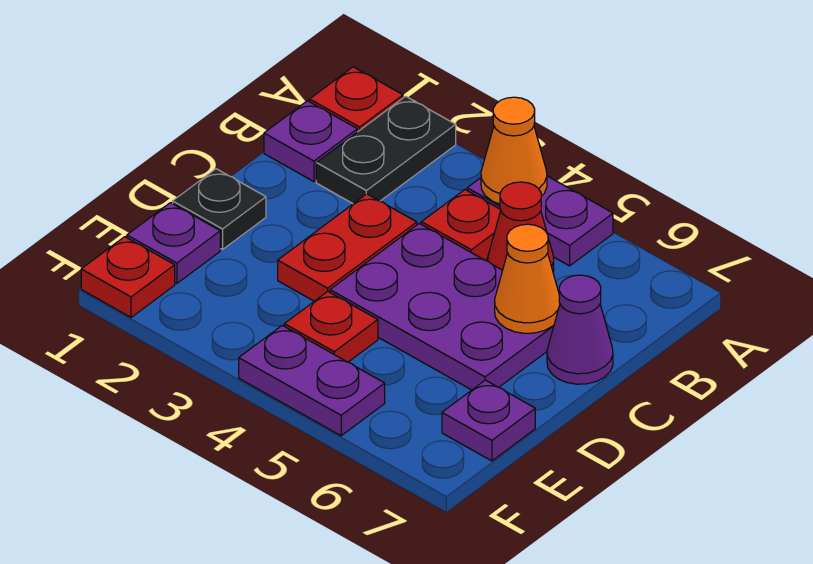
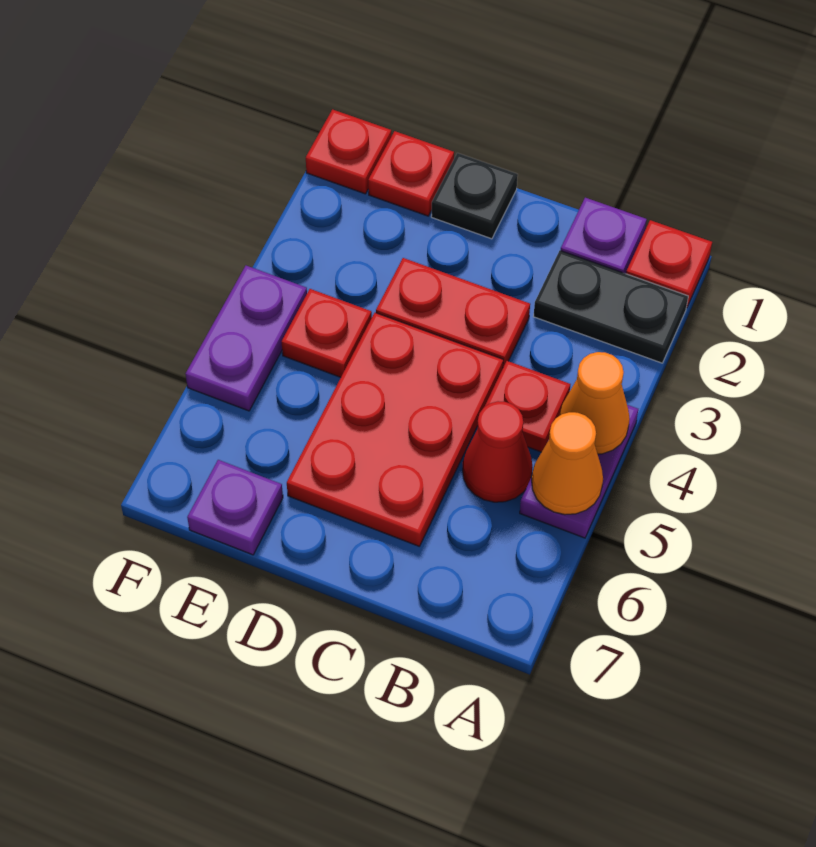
purple plate C4:D6 level 1 -> red plate C4:D6 level 1
orange cone C6 level 2 -> orange cone A5 level 2
purple cone C7 level 1 -> none
purple plate E1 level 1 -> red plate E1 level 1

